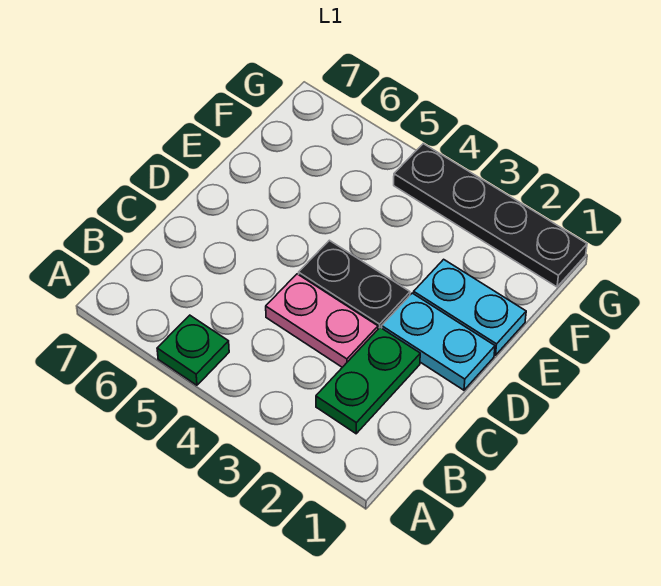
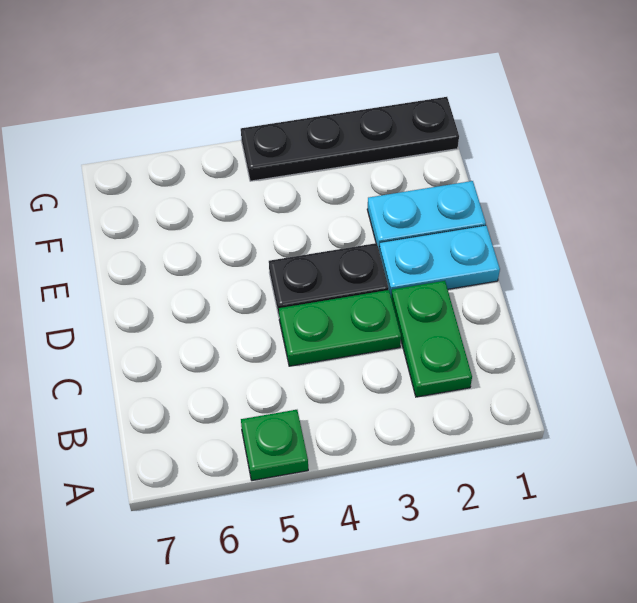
pink plate C3:C4 level 1 -> green plate C3:C4 level 1

